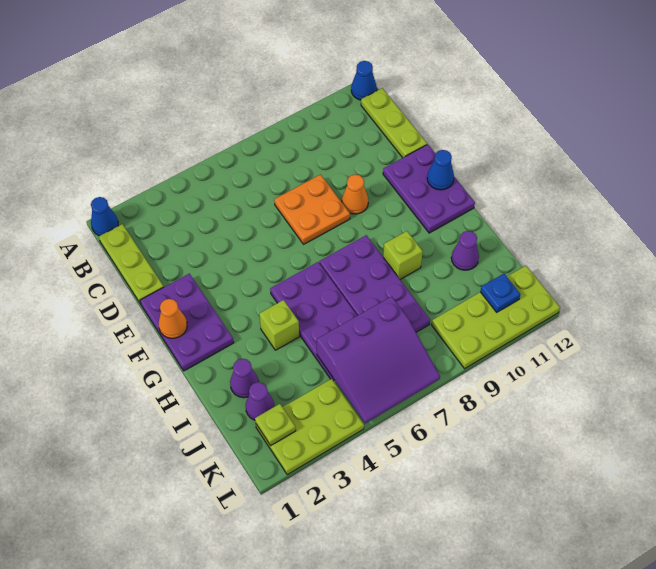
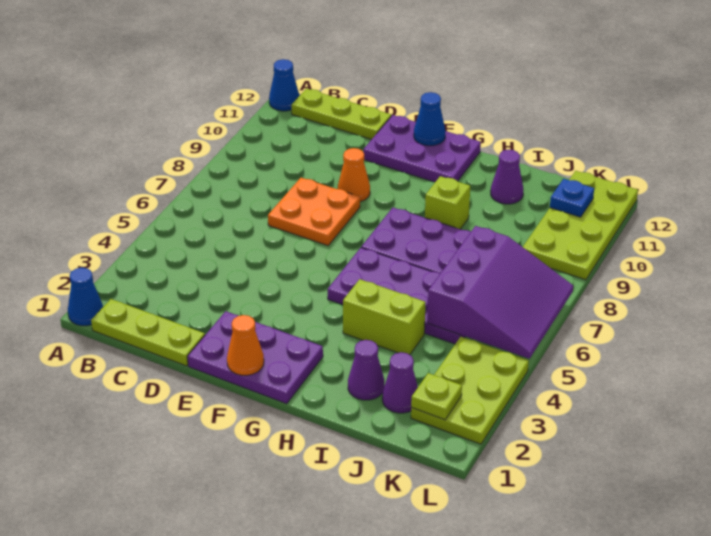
lime brick H4 level 1 -> lime brick H4:I4 level 1

